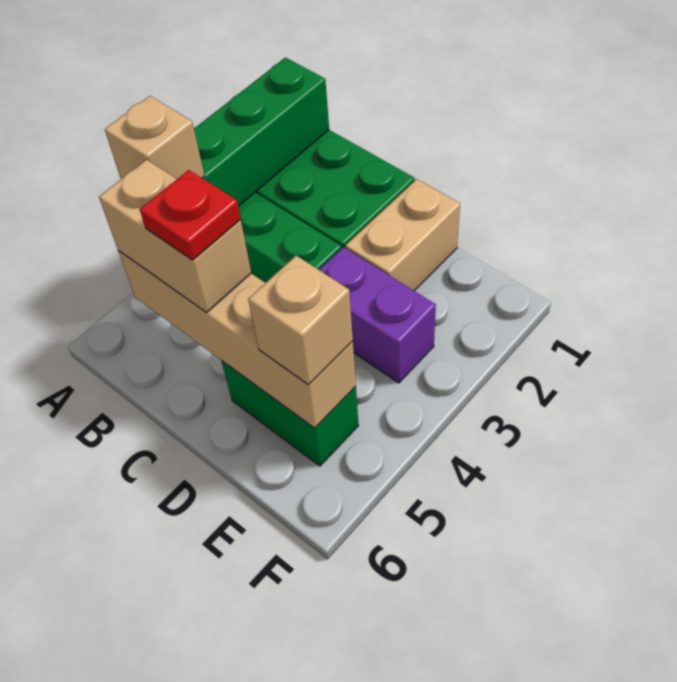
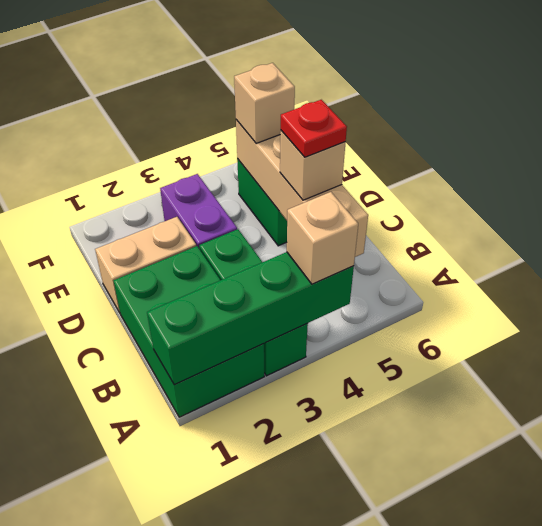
tan brick B5:C5 level 3 -> tan brick C5 level 3

